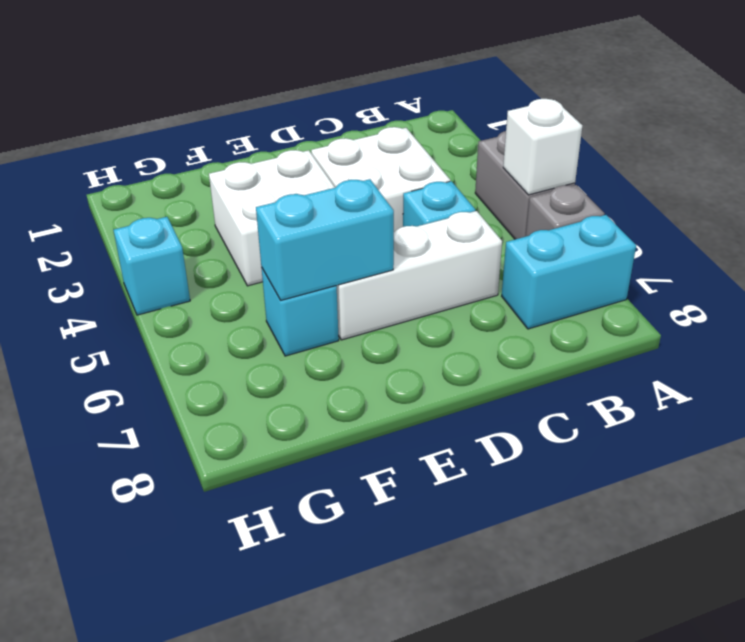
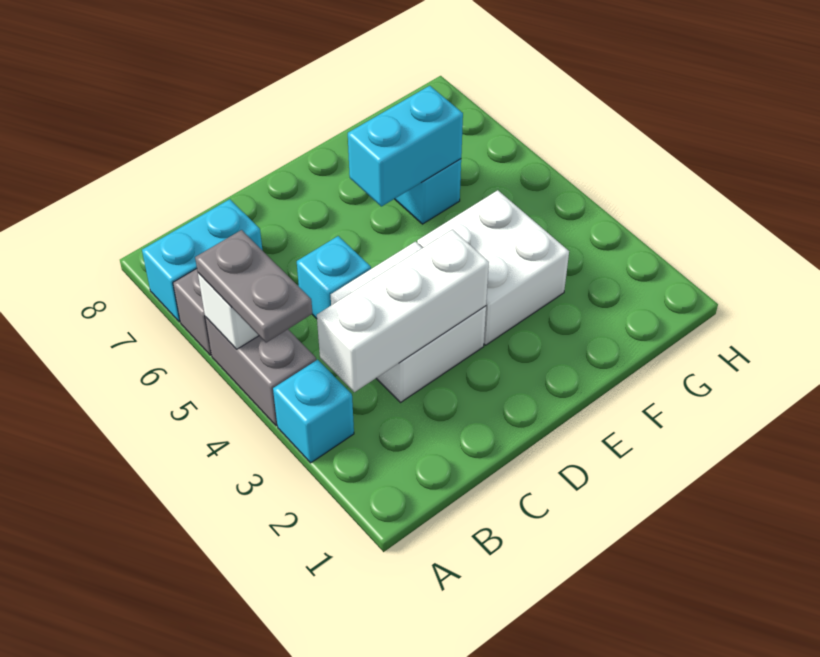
none -> grey plate A4:A5 level 3
white brick C6:E6 level 1 -> white brick B3:D3 level 2
cyan brick H4 level 1 -> cyan brick A3 level 1

